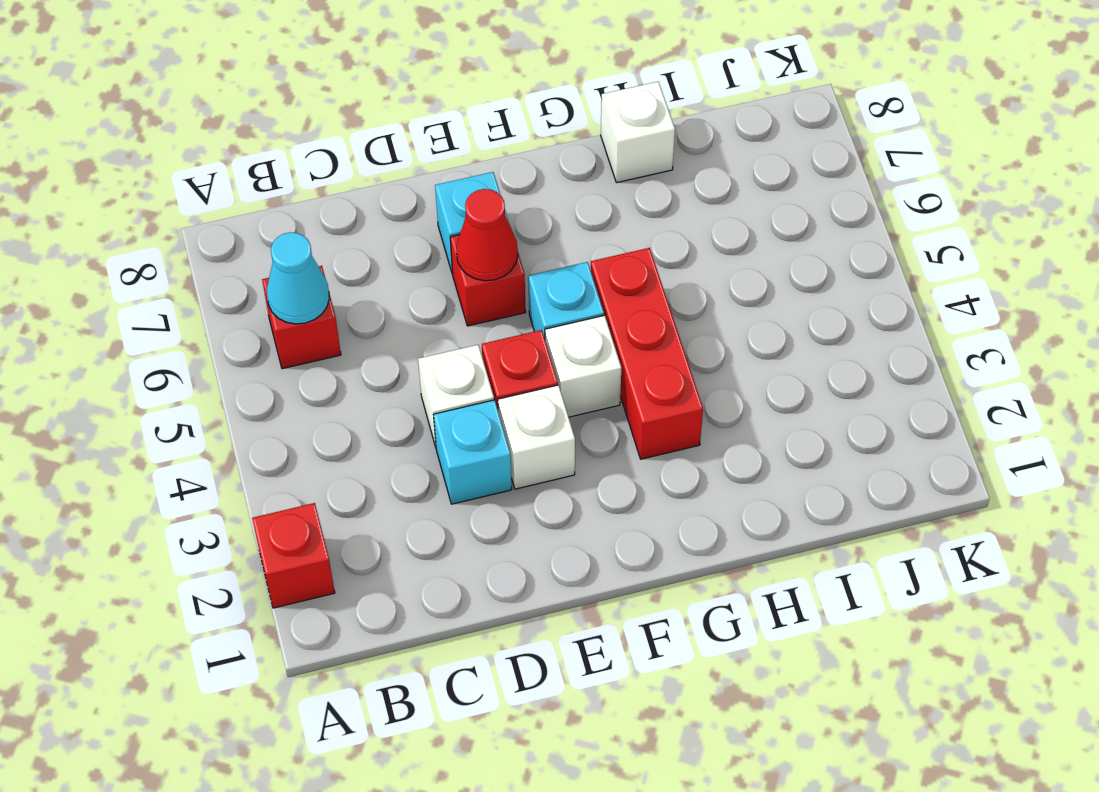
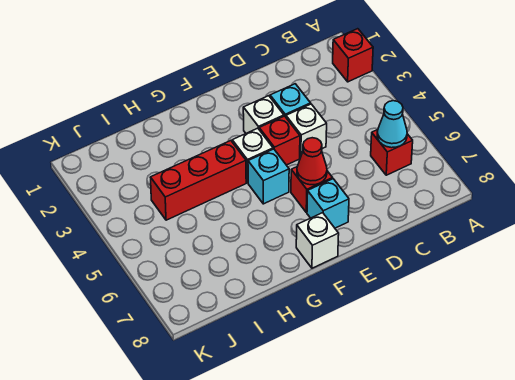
red brick G3:G5 level 1 -> red brick G4:I4 level 1
white brick H8 level 1 -> white brick F8 level 1

